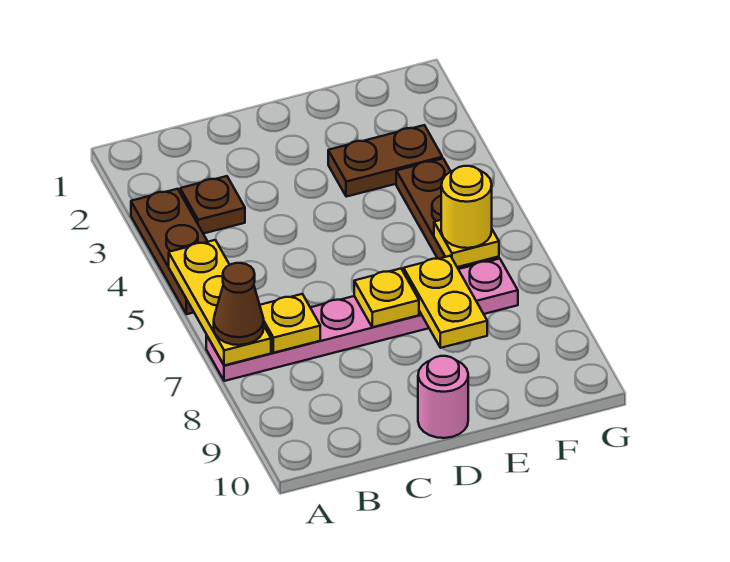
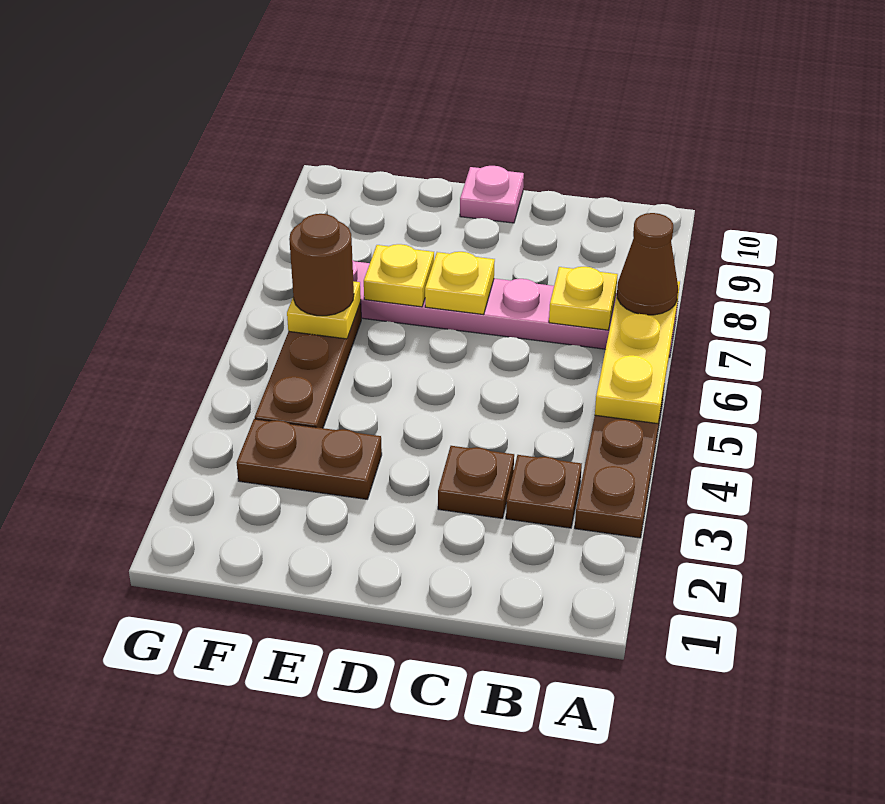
none -> brown plate C3 level 1
pink round brick D10 level 1 -> pink plate D10 level 1
yellow plate E7:E8 level 2 -> yellow plate E7 level 2
yellow round brick F6 level 3 -> brown round brick F6 level 3

